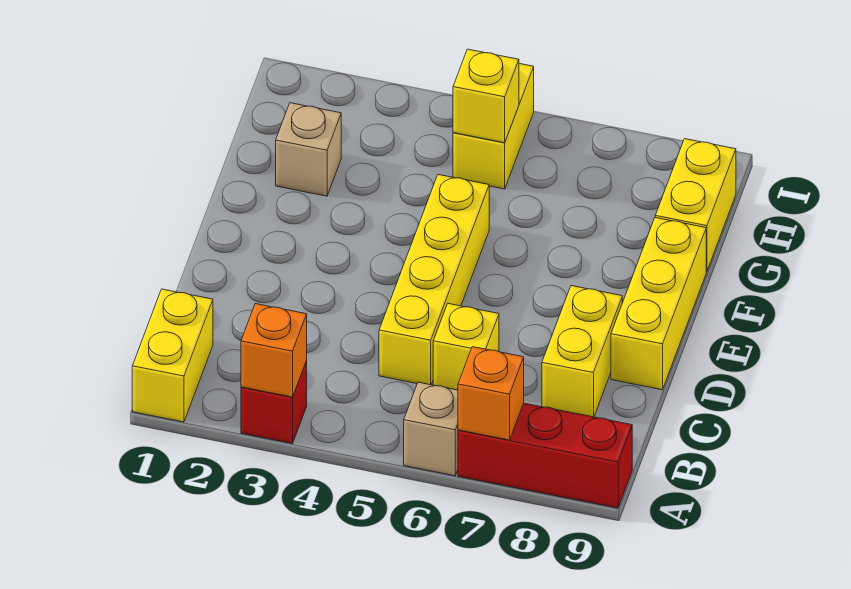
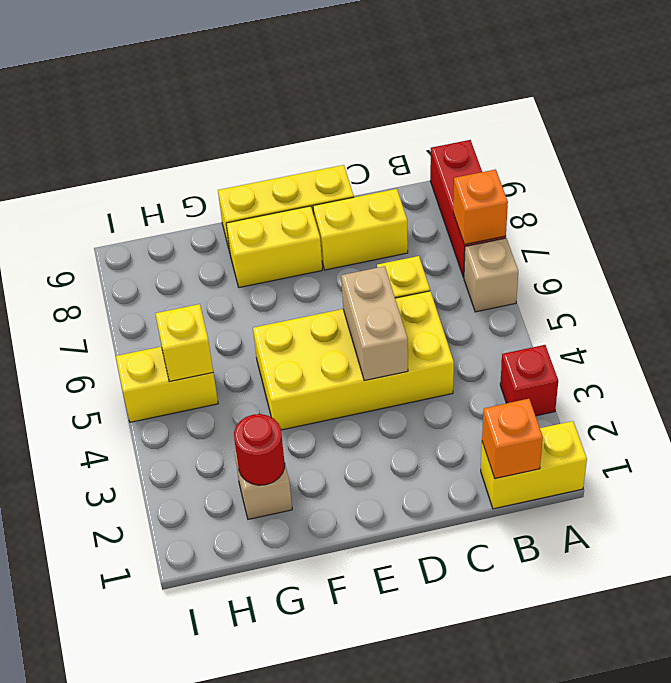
orange brick A3 level 2 -> orange brick B1 level 2
yellow brick C5:F5 level 1 -> yellow brick C4:F5 level 1
none -> tan brick D4:D5 level 2
none -> red round brick G2 level 2
yellow brick G9:H9 level 1 -> yellow brick E8:F8 level 1

